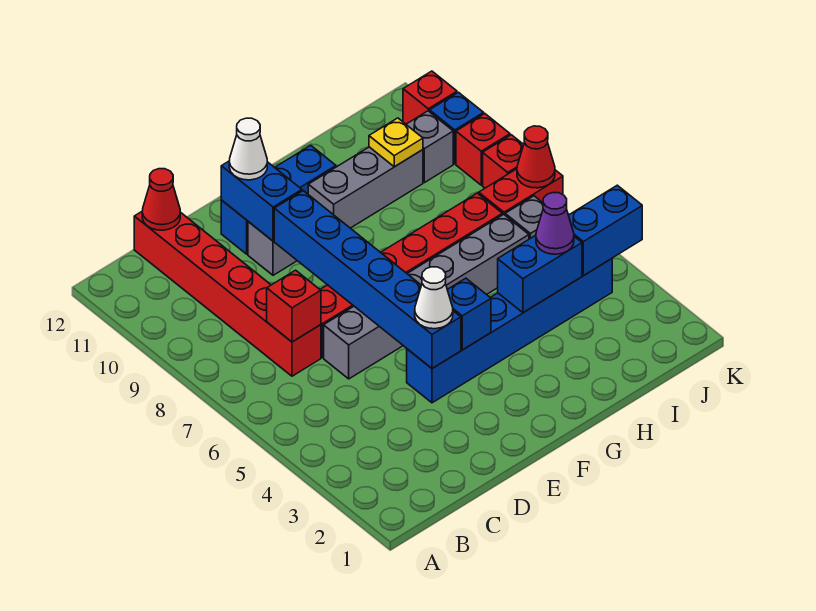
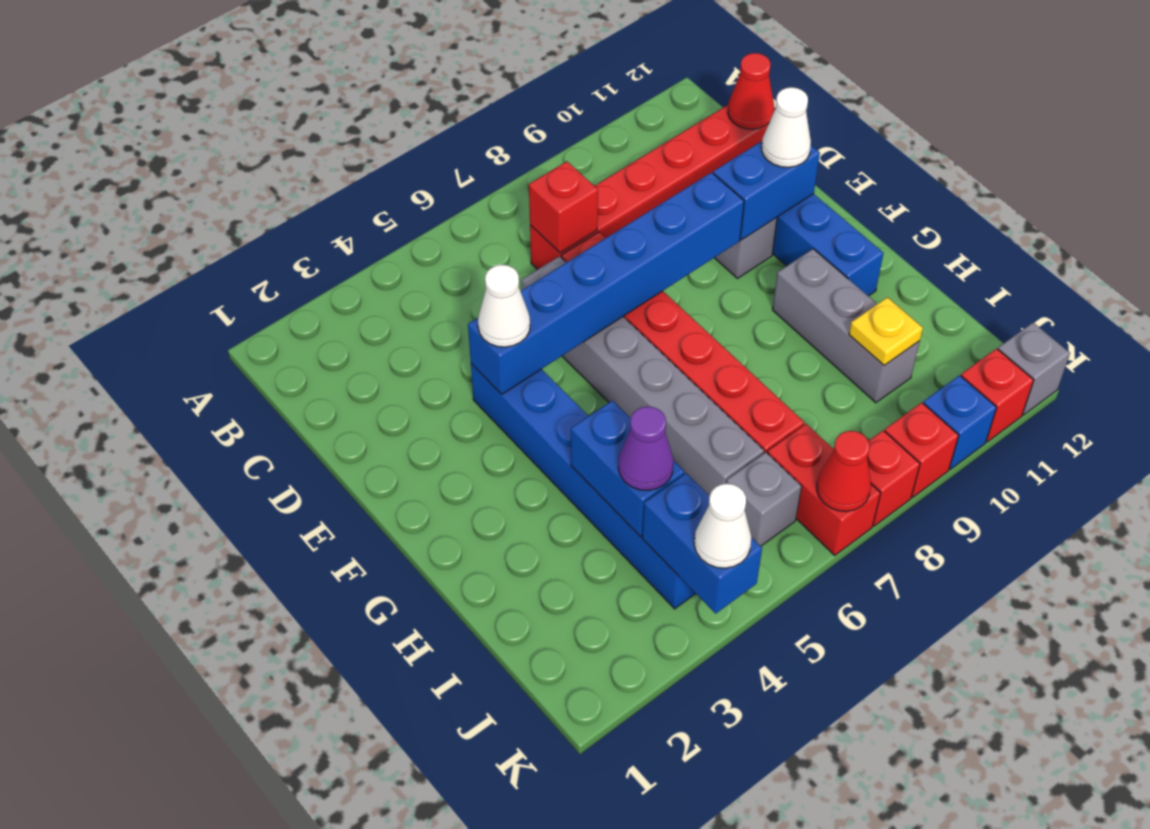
blue brick F4 level 2 -> none
grey brick J10 level 1 -> grey brick K12 level 1
none -> white cone K4 level 3

